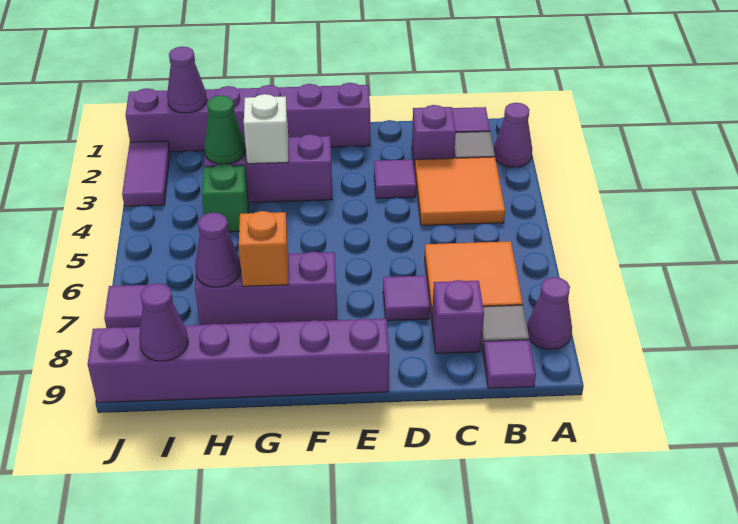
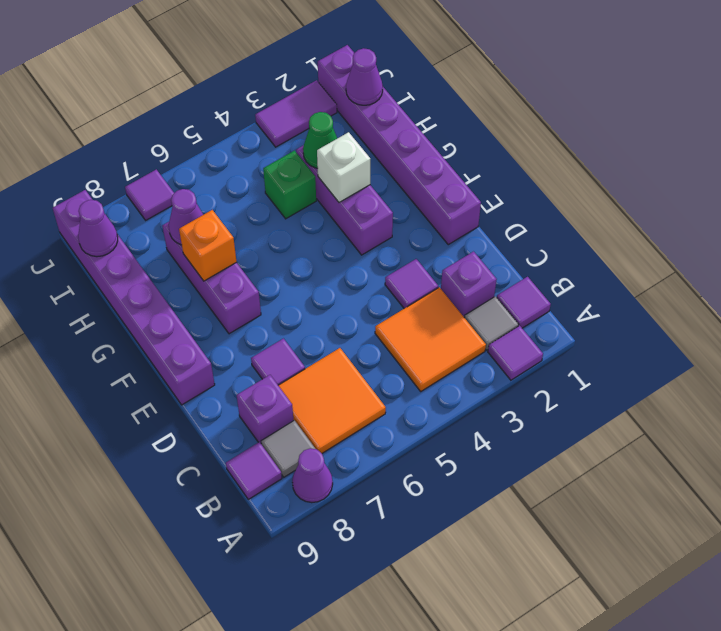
purple cone A2 level 1 -> purple tile A2 level 1

